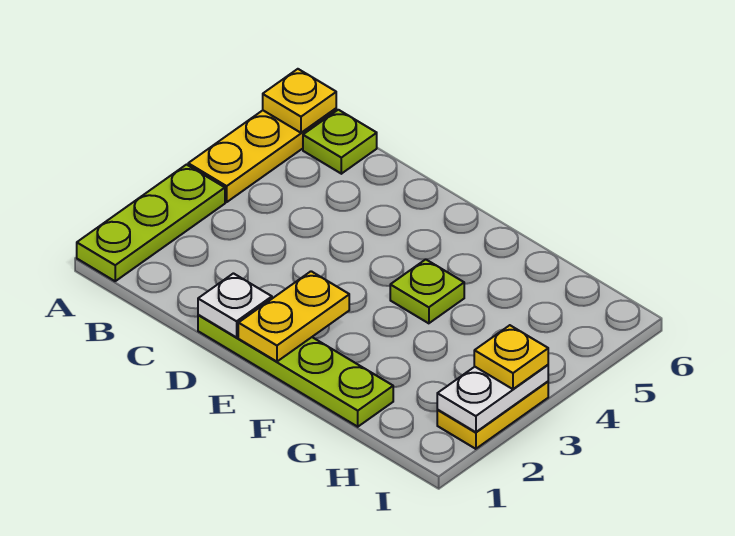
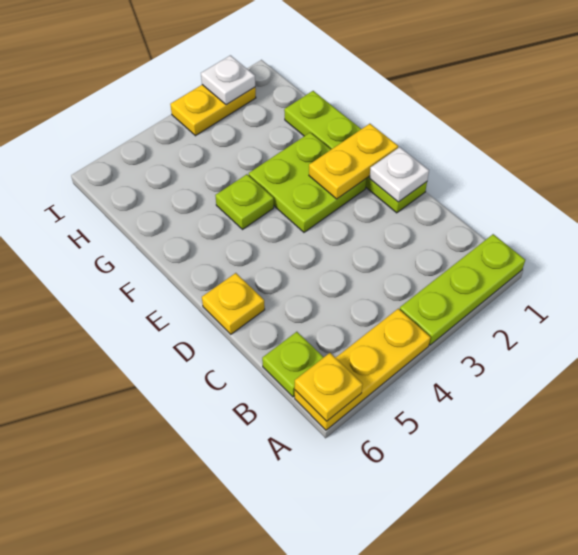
none -> lime plate E2:F3 level 1
white plate I2:I3 level 2 -> white plate I2 level 2
yellow plate I3 level 3 -> yellow plate D6 level 1

